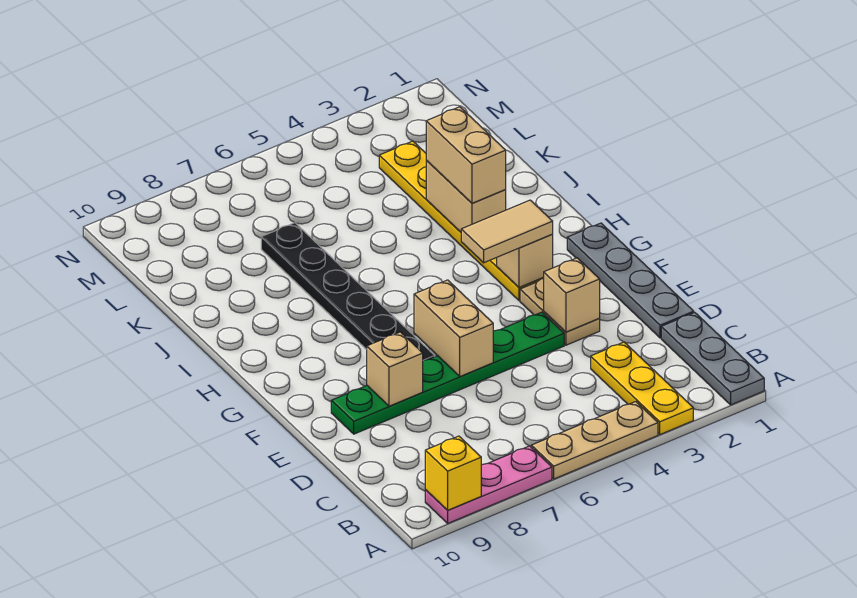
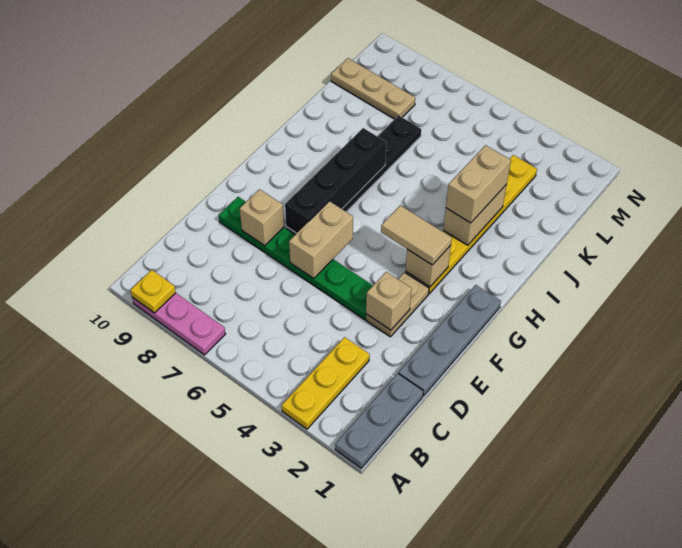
tan plate A4:A6 level 1 -> tan plate L8:L10 level 1
yellow brick A9 level 2 -> yellow plate A9 level 2
none -> black brick F7:I7 level 2

